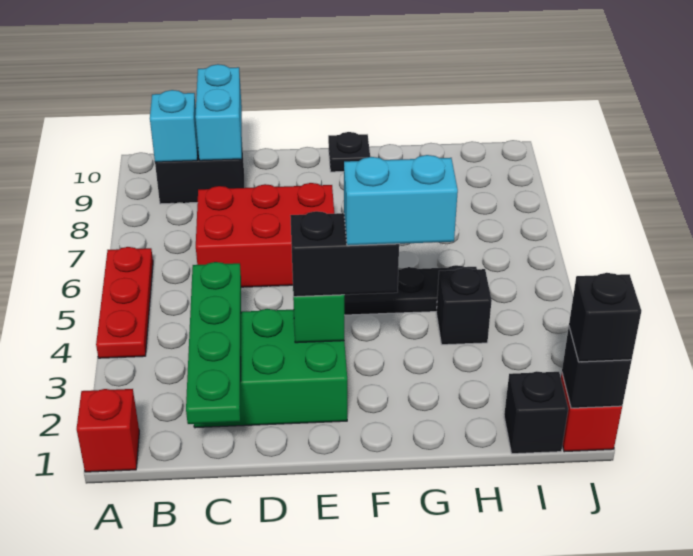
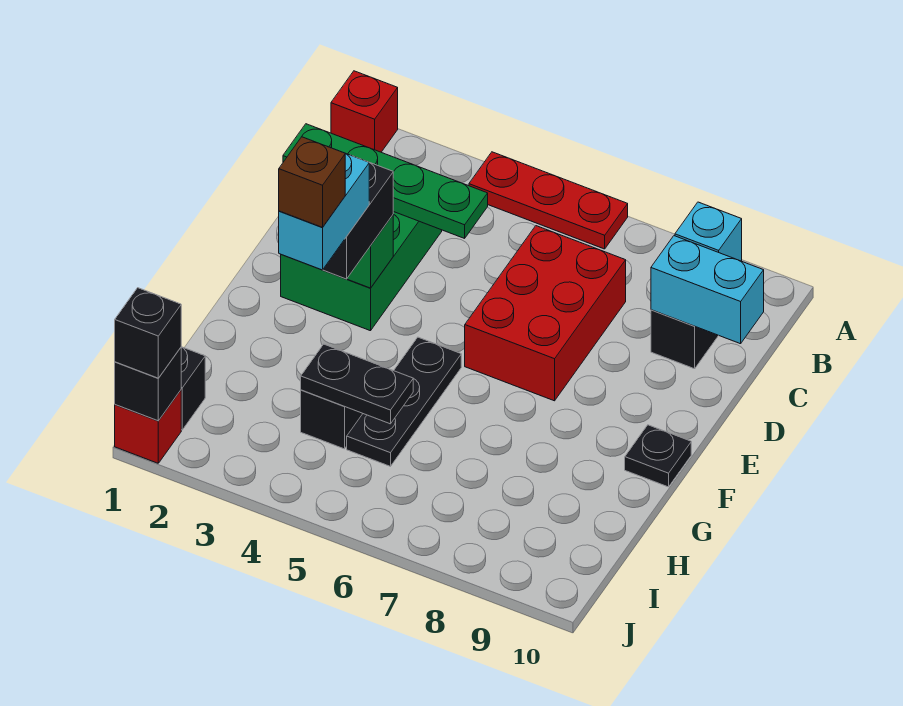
none -> brown brick G3 level 5
none -> black plate H4:H5 level 2

